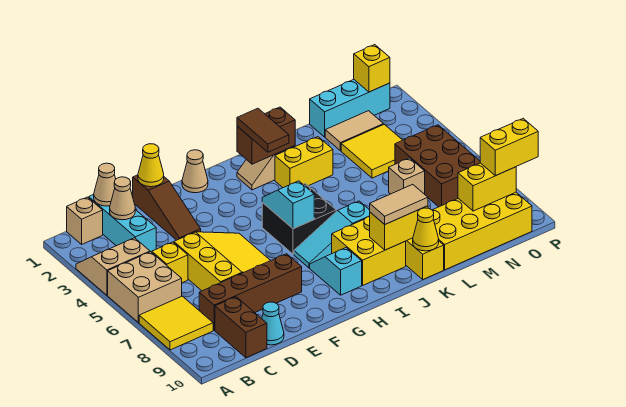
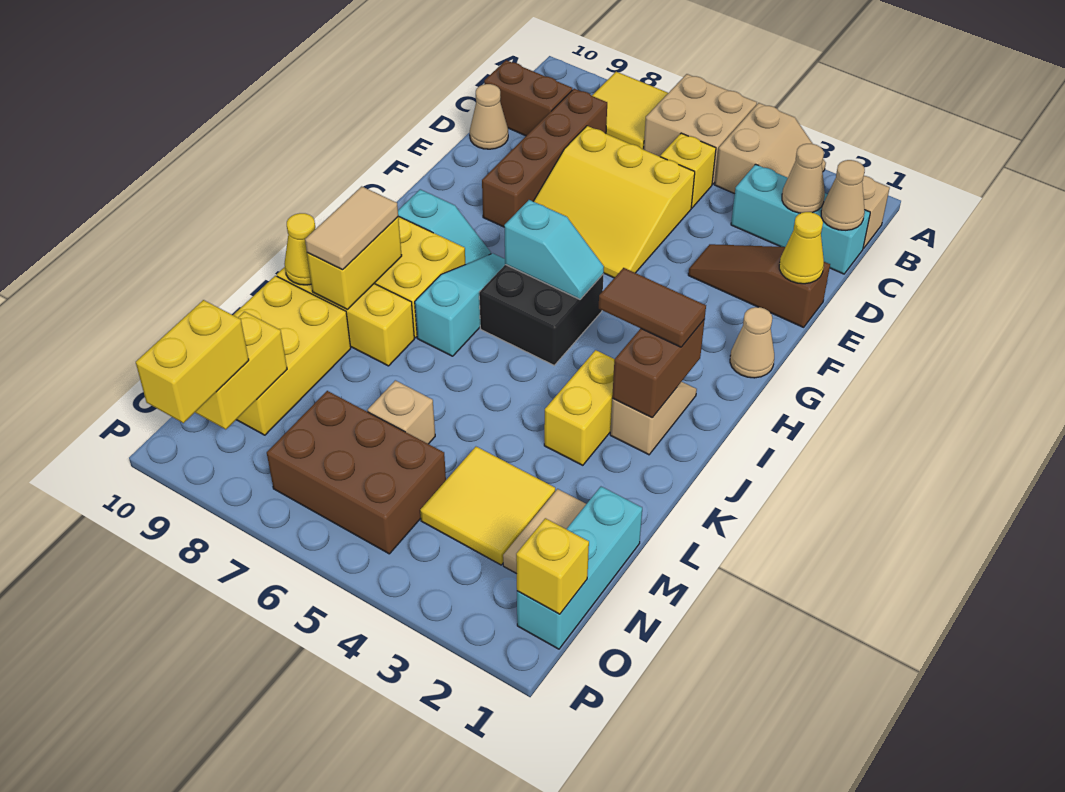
cyan cone D10 level 1 -> tan cone D10 level 1
yellow brick L9:O10 level 1 -> yellow brick L9:N10 level 1

